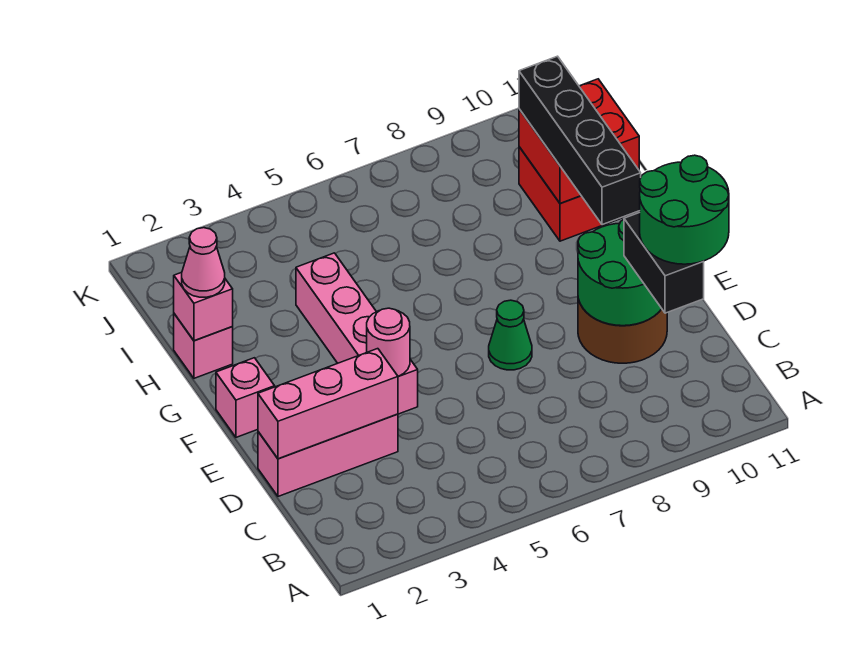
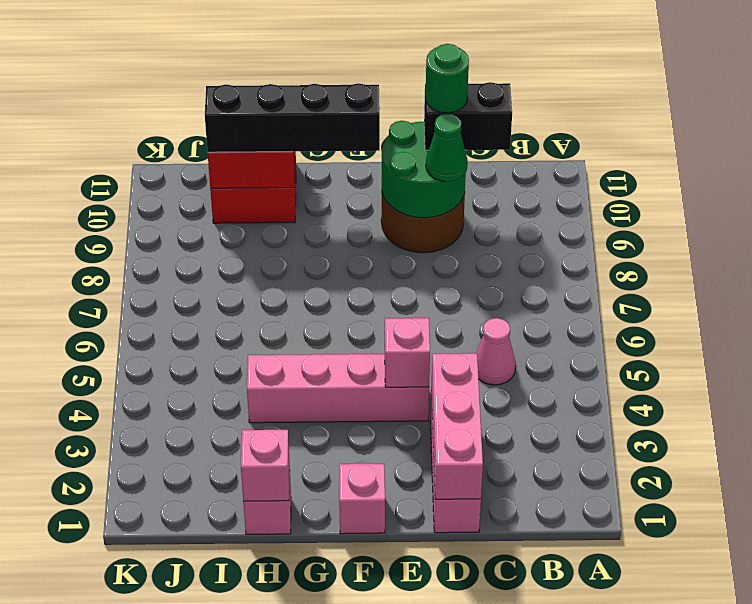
green round brick C10:D11 level 4 -> green round brick D10 level 4
pink round brick E4 level 2 -> pink brick E4 level 2
green cone E7 level 1 -> green cone D9 level 3
pink cone H1 level 3 -> pink cone C5 level 1

